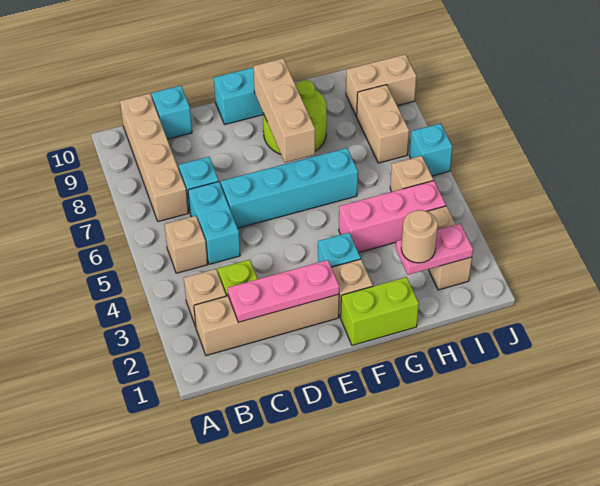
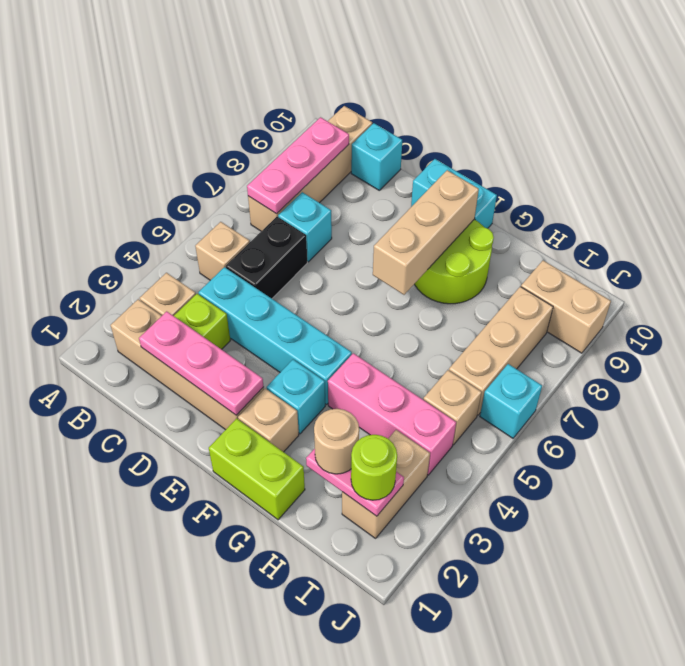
none -> pink plate B7:B9 level 2
cyan brick C5:C6 level 1 -> black brick C5:C6 level 1
cyan brick D6:G6 level 1 -> cyan brick C4:F4 level 1
none -> lime round brick I2 level 3
tan brick I7:I8 level 1 -> tan brick I6:I8 level 1

